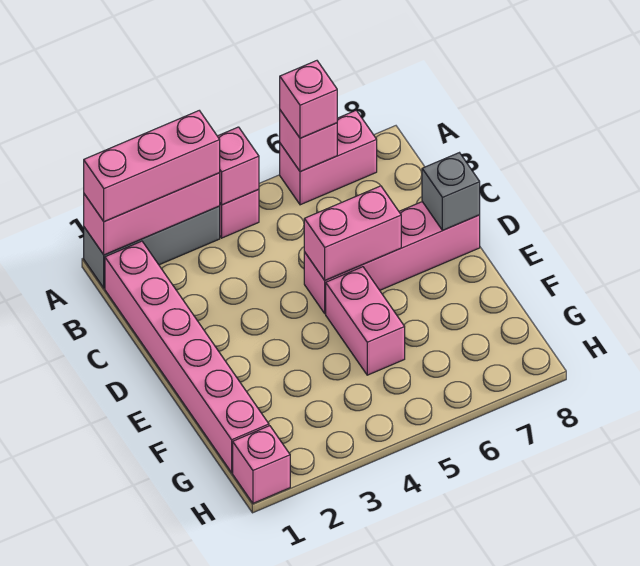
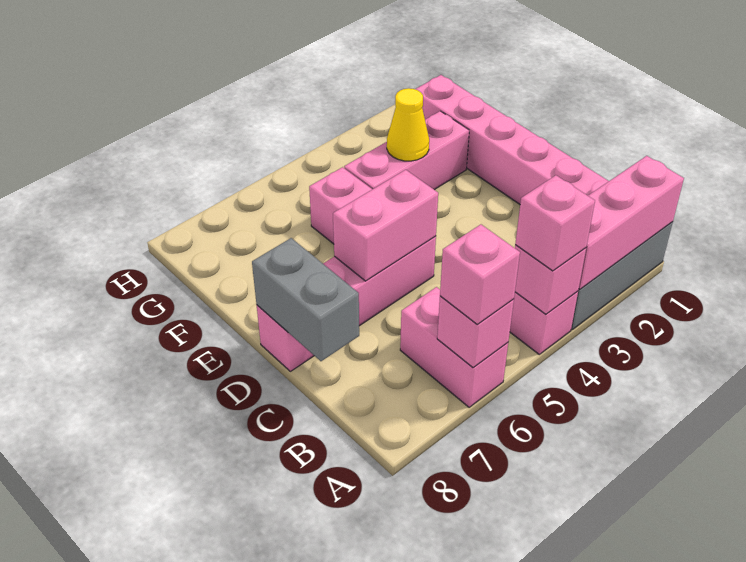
pink brick A1:A3 level 3 -> pink brick F2:F4 level 1
pink brick A6:A7 level 1 -> pink brick A6:B6 level 1
grey brick D8 level 2 -> grey brick C8:D8 level 2
none -> yellow cone F3 level 2
pink brick H1 level 1 -> pink brick A4 level 3

